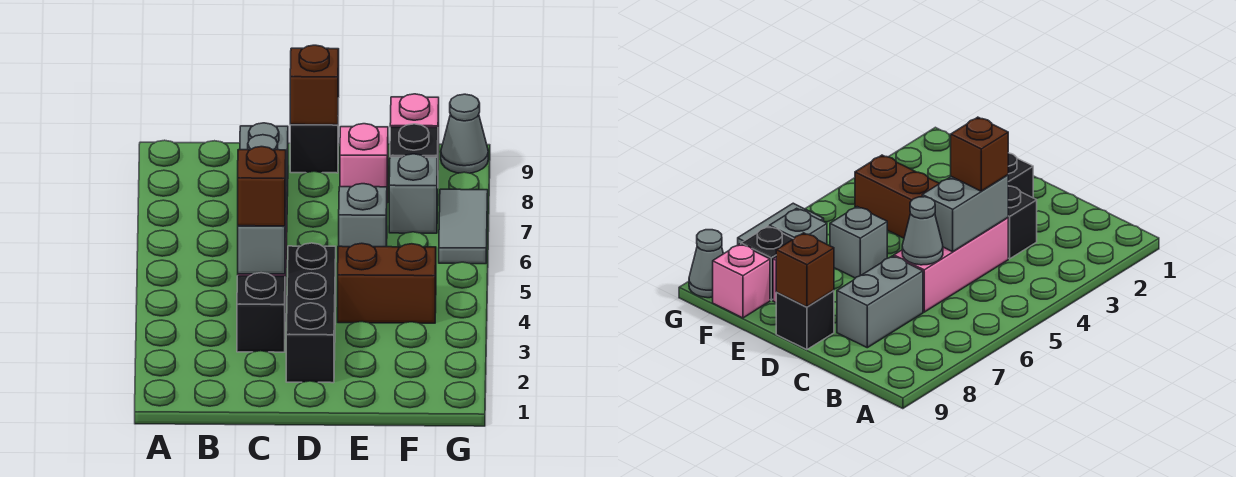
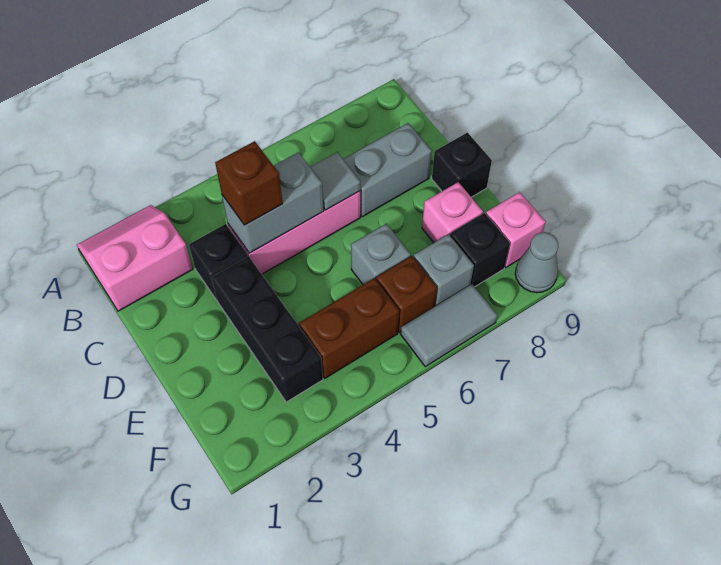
none -> pink slope A1:B2 level 1 top B
grey cone C6 level 2 -> grey tile C6 level 2
black brick D2:D4 level 1 -> black brick D3:F3 level 1
brown brick D9 level 2 -> brown brick F6 level 1
brown brick E4:F4 level 1 -> brown brick F4:F5 level 1

